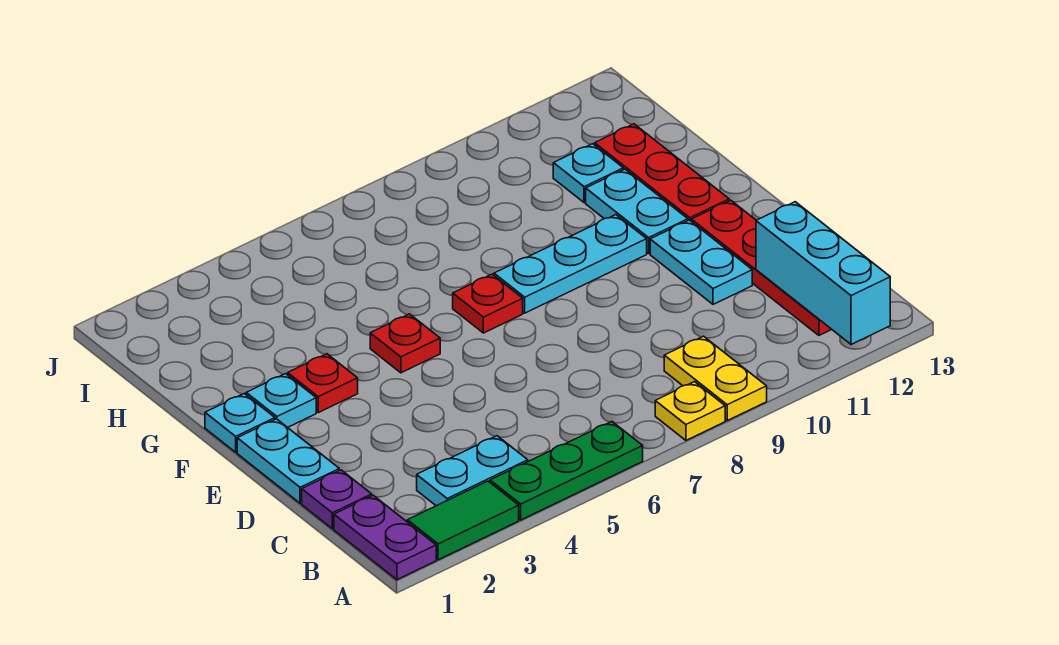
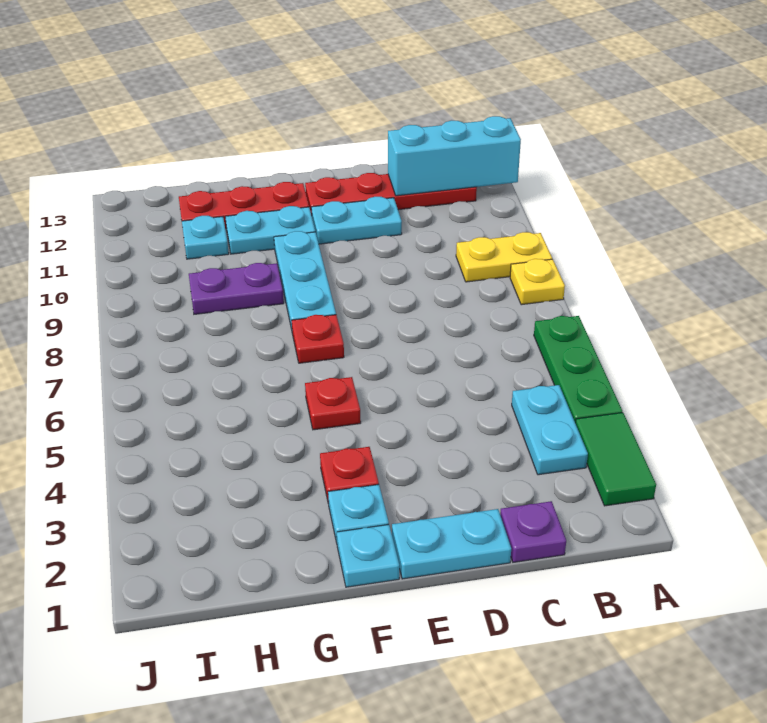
purple plate A1:B1 level 1 -> purple plate G9:H9 level 1

